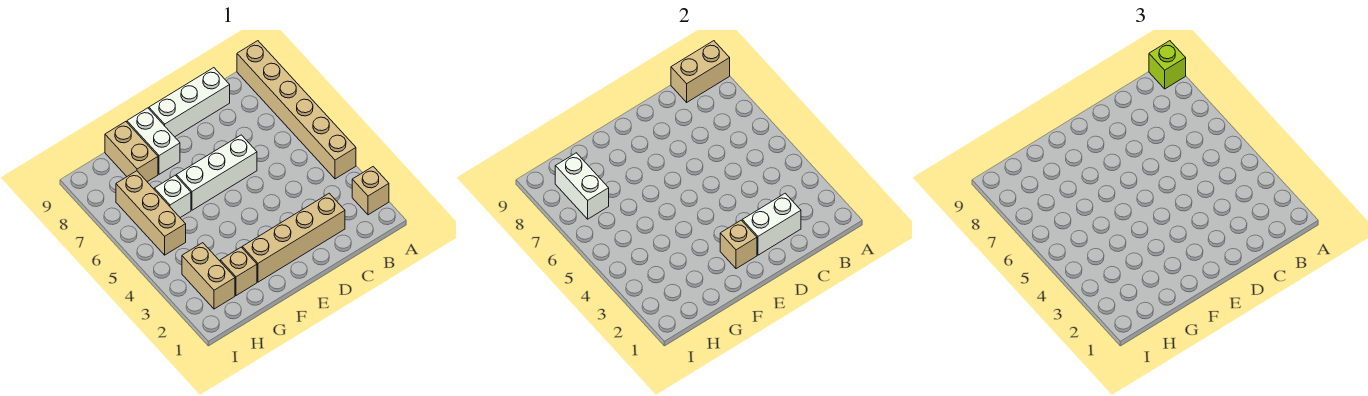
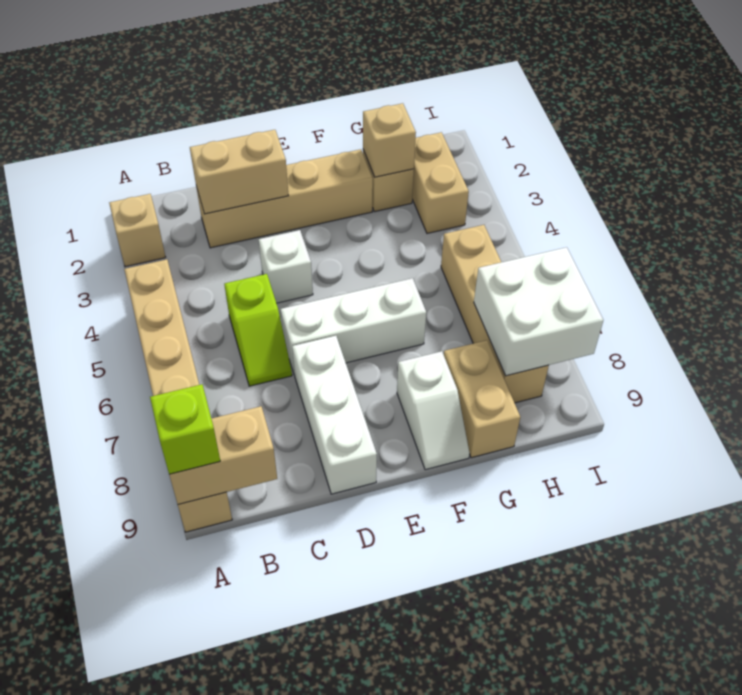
white brick C2:D2 level 2 -> tan brick C2:D2 level 2
none -> lime slope C5:C6 level 1 top 5
white brick C9:E9 level 1 -> white brick D7:D9 level 1
tan brick E2 level 2 -> tan brick G2 level 2
white brick F8:F9 level 1 -> white slope F8:F9 level 1 top 8
white brick G6 level 1 -> white brick D4 level 1
tan brick H5:H7 level 1 -> tan brick H5:H8 level 1
white brick H7:H8 level 2 -> white brick H7:I8 level 2

